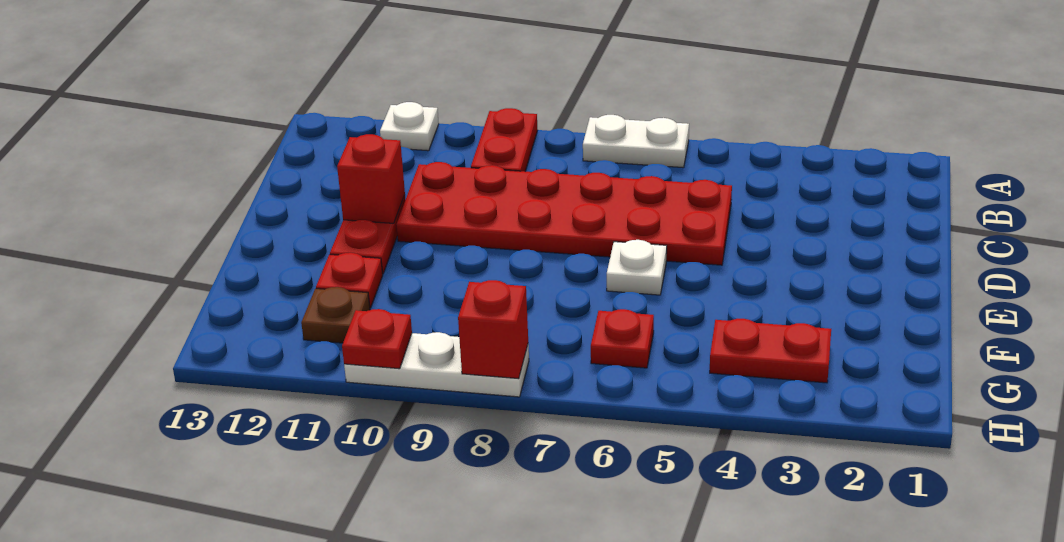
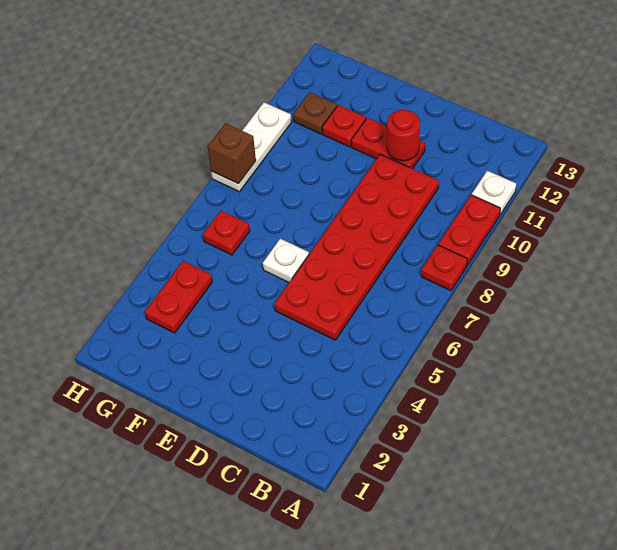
white plate A6:A7 level 1 -> none
red plate A9:B9 level 1 -> red plate A9:A10 level 1
red brick D11 level 2 -> red round brick D11 level 2
red brick H8 level 2 -> brown brick H8 level 2
red plate H10 level 2 -> red plate A8 level 1

